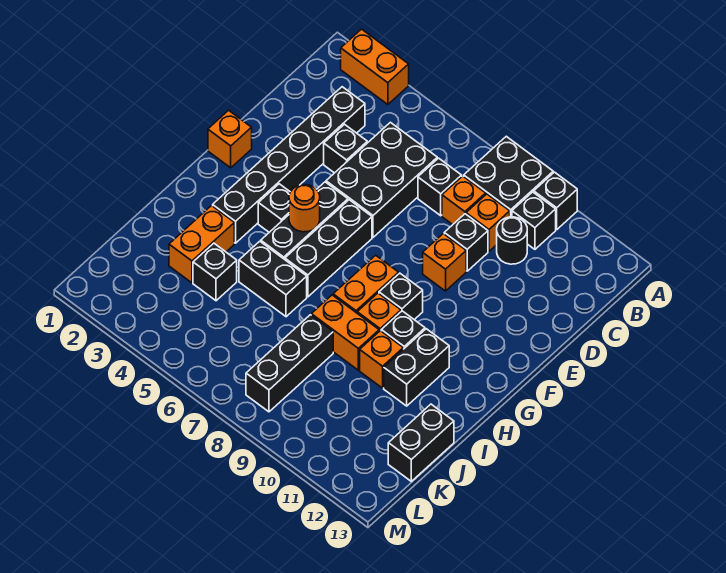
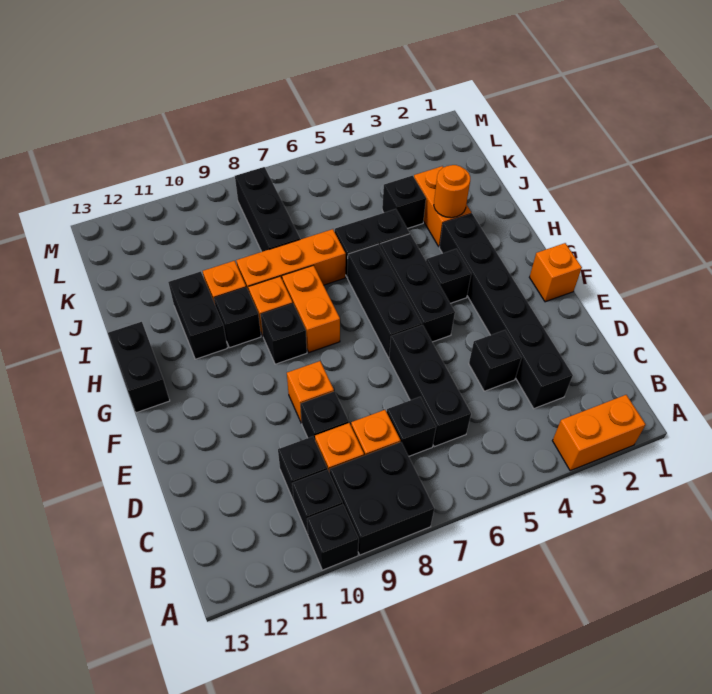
black brick C5:E6 level 1 -> black brick C6:E6 level 1
black round brick C10 level 1 -> black brick C10 level 1
orange round brick G5 level 2 -> orange round brick I3 level 2
orange brick I8:I9 level 1 -> orange brick I7:I9 level 1
black brick J13:K13 level 1 -> black brick G13:H13 level 1

